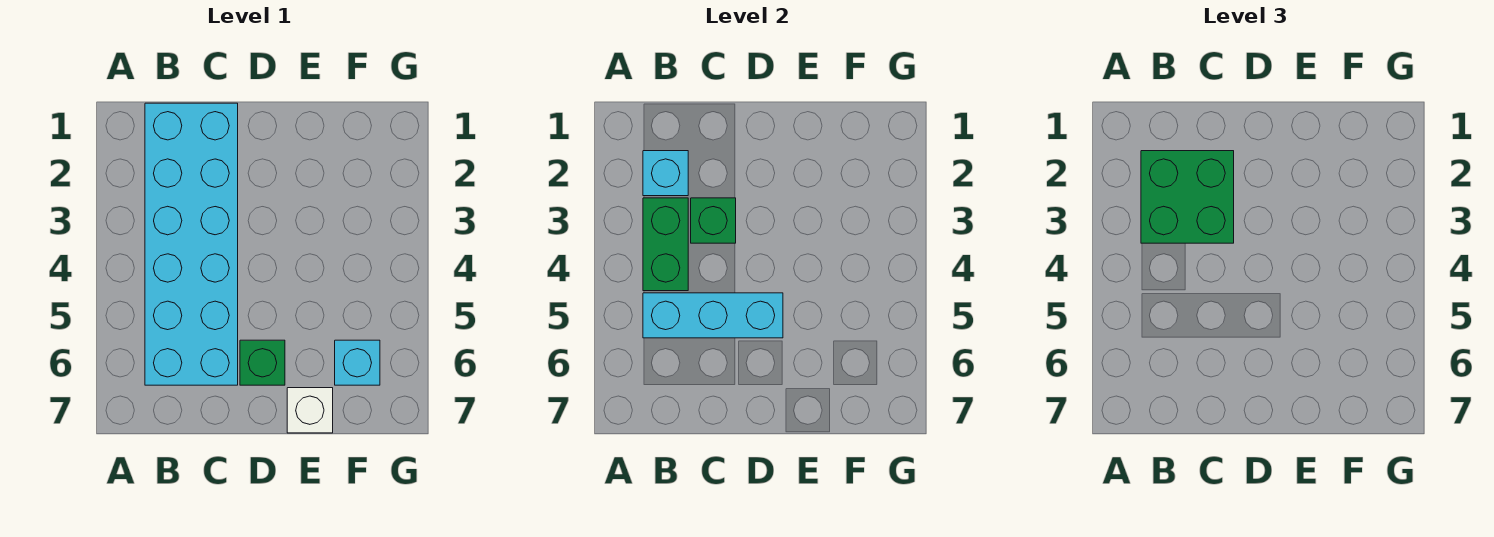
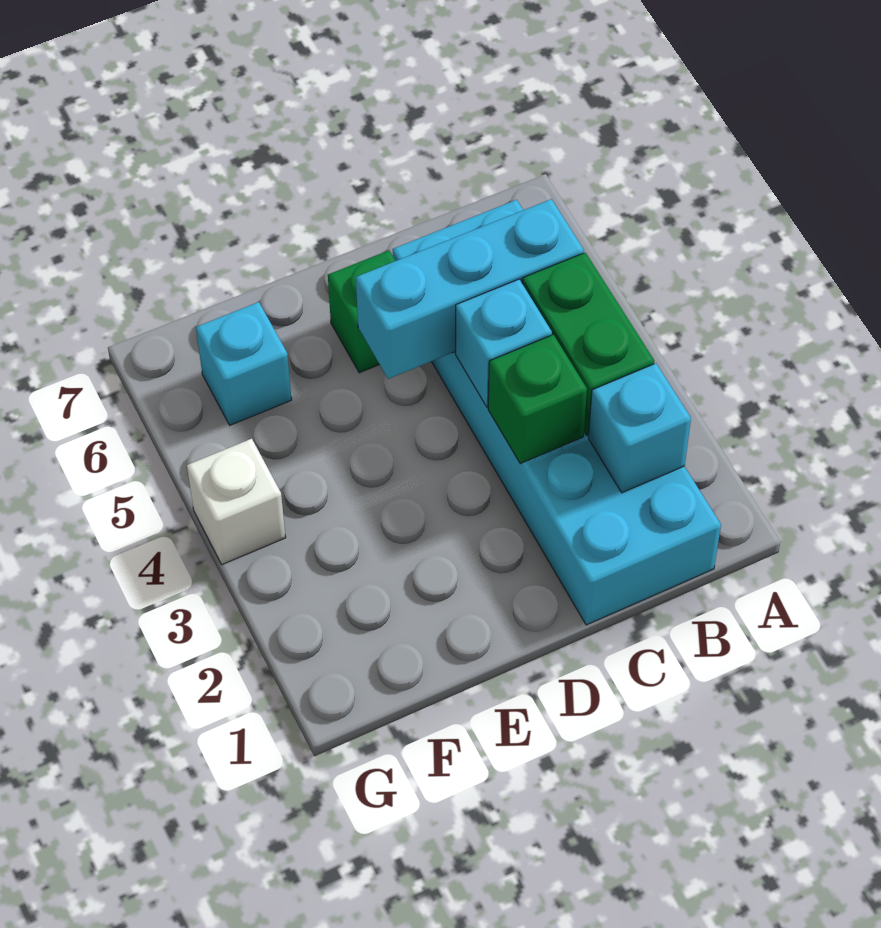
green brick B2:C3 level 3 -> none
none -> cyan brick C4 level 2
white brick E7 level 1 -> white brick G4 level 1

